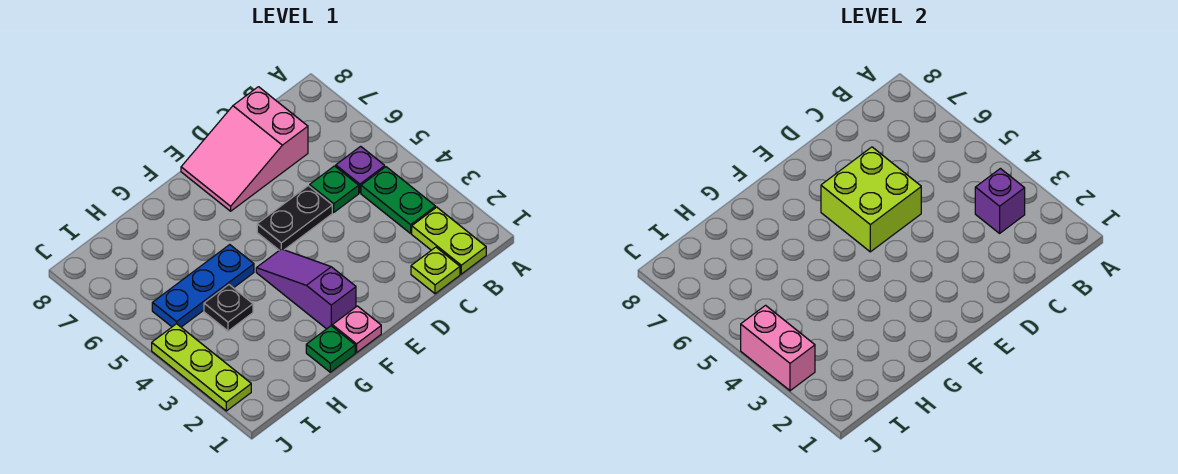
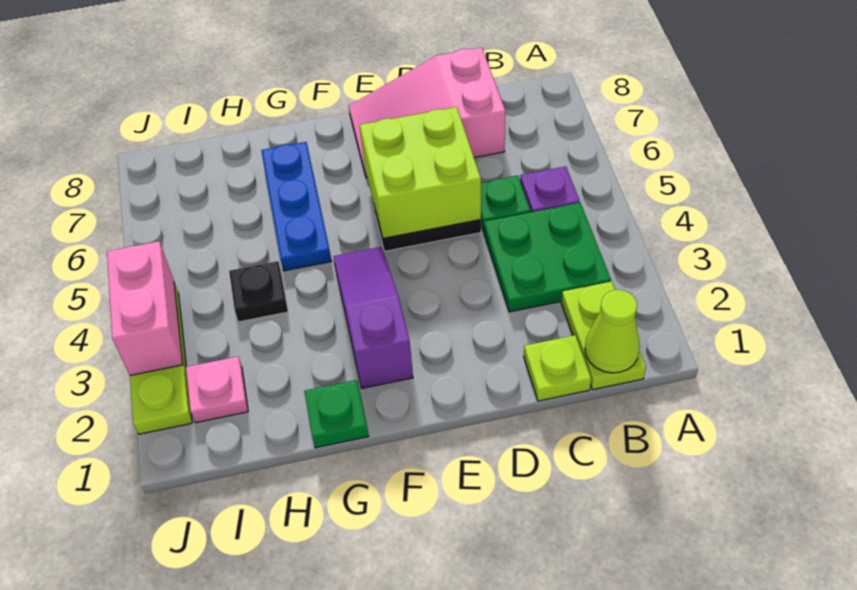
none -> lime cone B1 level 2
green plate B3:B4 level 1 -> green plate B3:C4 level 1
purple brick B3 level 2 -> none
pink plate F1 level 1 -> pink plate I2 level 1
blue plate G5:I5 level 1 -> blue plate G5:G7 level 1

